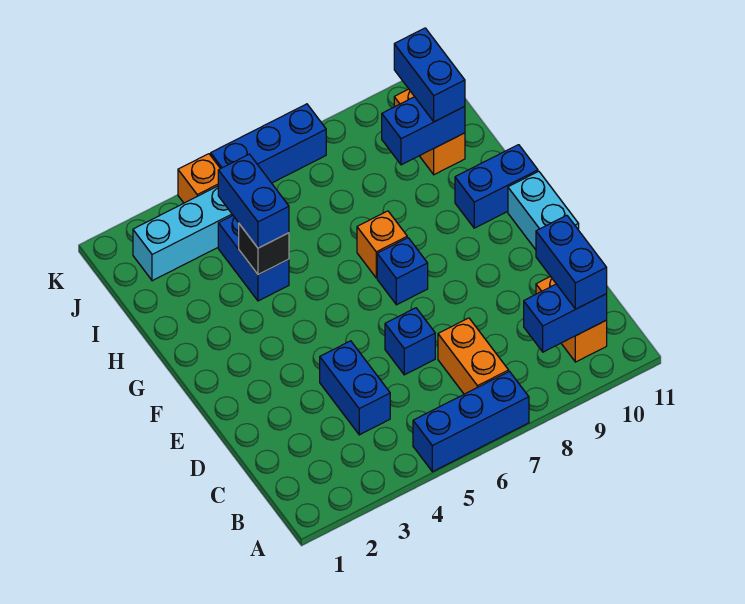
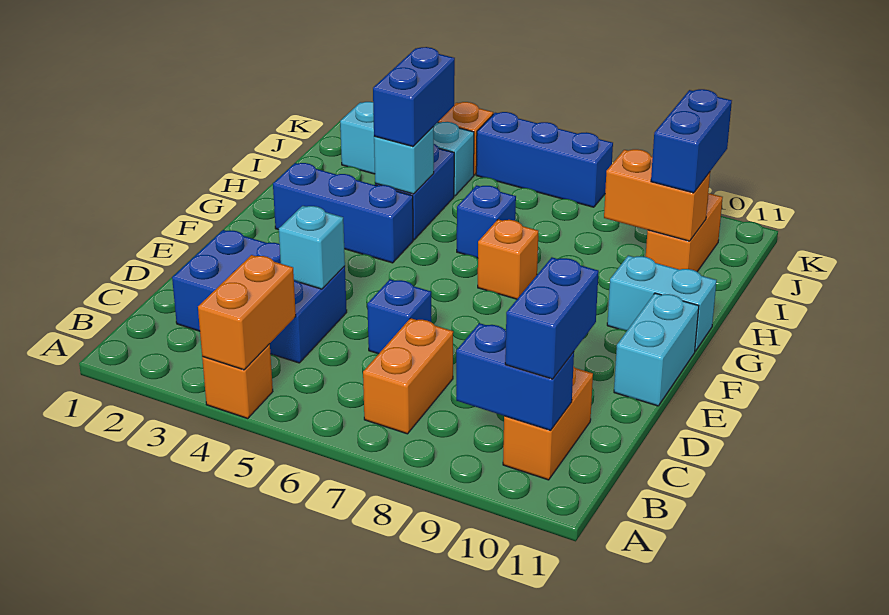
none -> orange brick A4 level 1
none -> orange brick A4:B4 level 2
blue brick A5:A7 level 1 -> blue brick G2:G4 level 1
blue brick C4:D4 level 1 -> blue brick C2:D4 level 1
none -> cyan brick D4 level 2
blue brick F7 level 1 -> blue brick H6 level 1
blue brick G10:G11 level 1 -> cyan brick G10:G11 level 1
black brick H4 level 2 -> cyan brick H4 level 2
blue brick I9:I10 level 2 -> orange brick I9:I10 level 2

